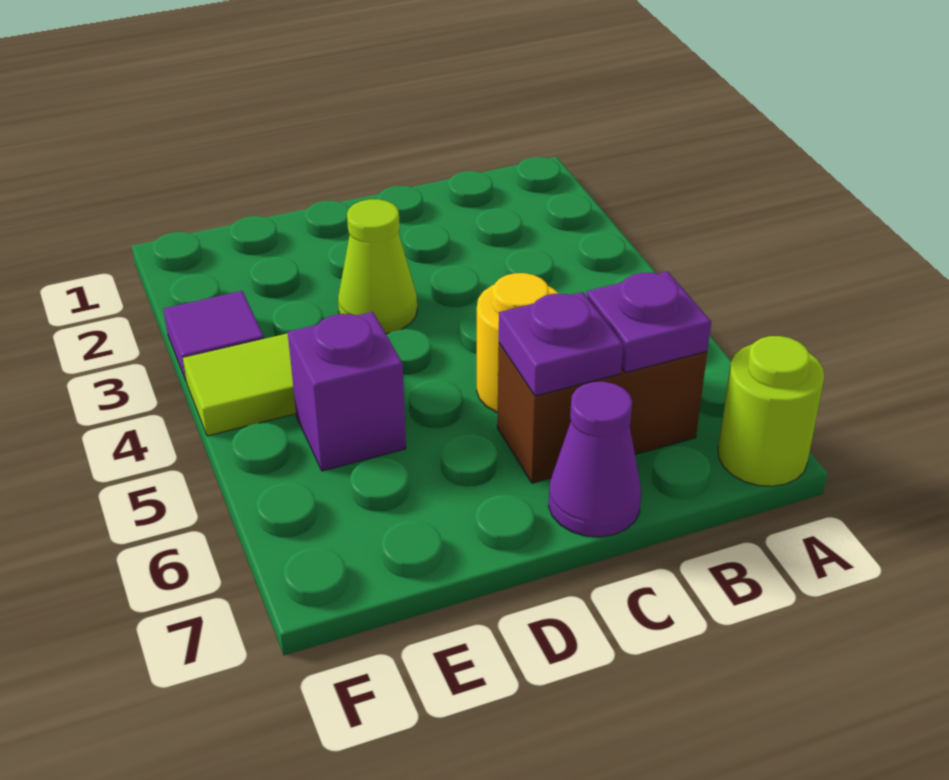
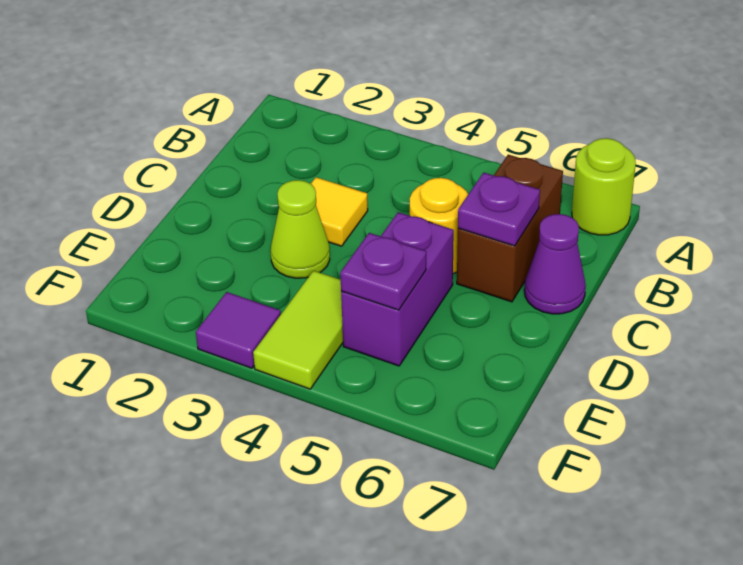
purple plate B6 level 2 -> purple plate E5 level 2
none -> yellow tile C3 level 1
purple brick E5 level 1 -> purple brick D5:E5 level 1

